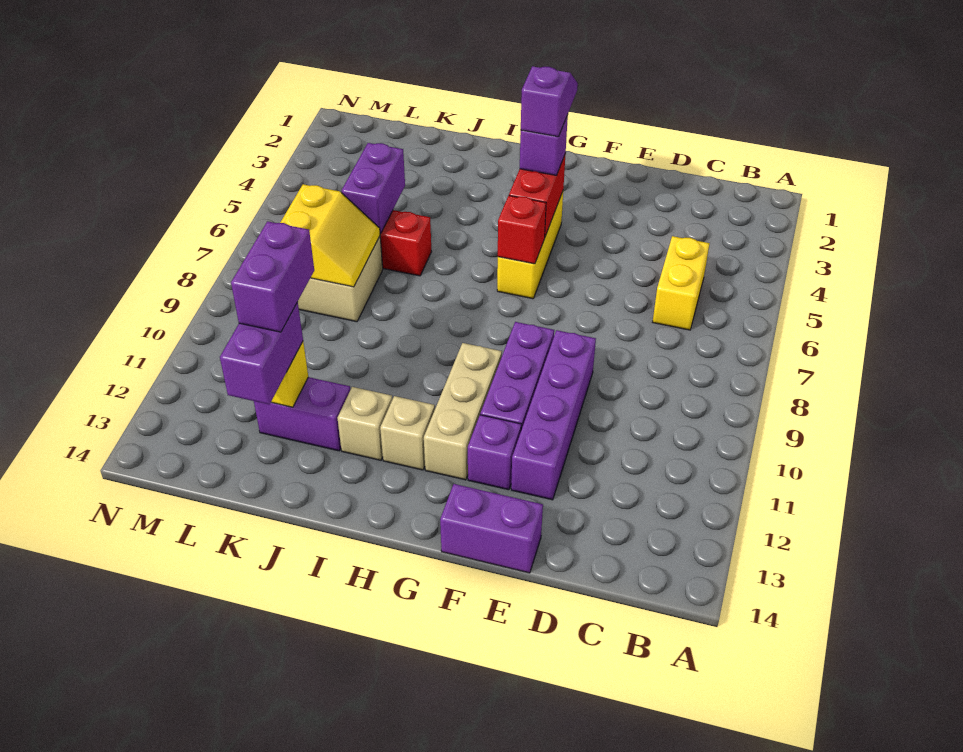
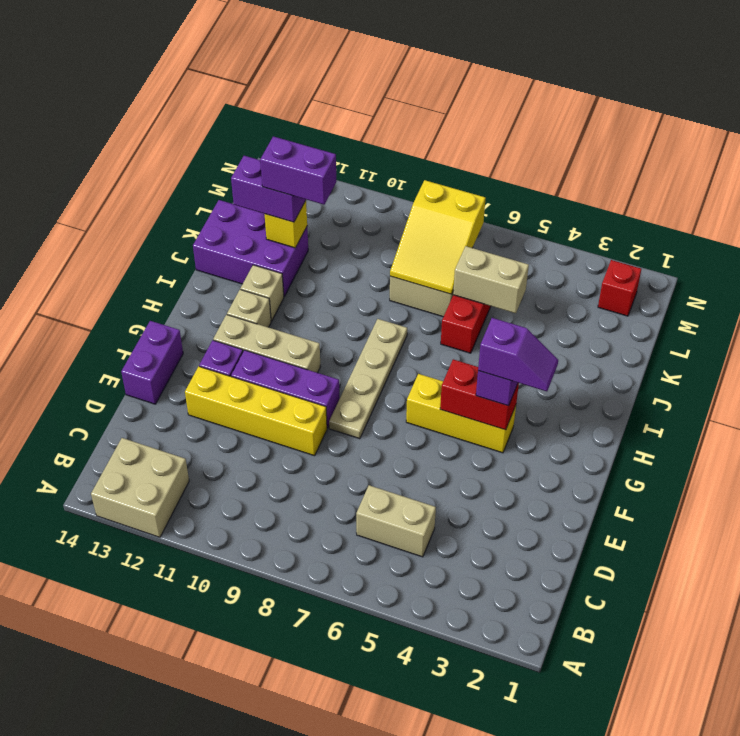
none -> tan brick A12:B13 level 1
yellow brick C5:C6 level 1 -> tan brick C5:C6 level 1
purple brick E9:E12 level 1 -> yellow brick E9:E12 level 1
none -> tan plate F8:I8 level 1
red brick G6 level 2 -> red brick M2 level 1
purple brick J12:K12 level 1 -> purple brick J12:K14 level 1
purple brick K5:K6 level 2 -> tan brick K5:K6 level 2
yellow slope K7:L8 level 2 top L -> yellow slope K7:M8 level 2 top M

